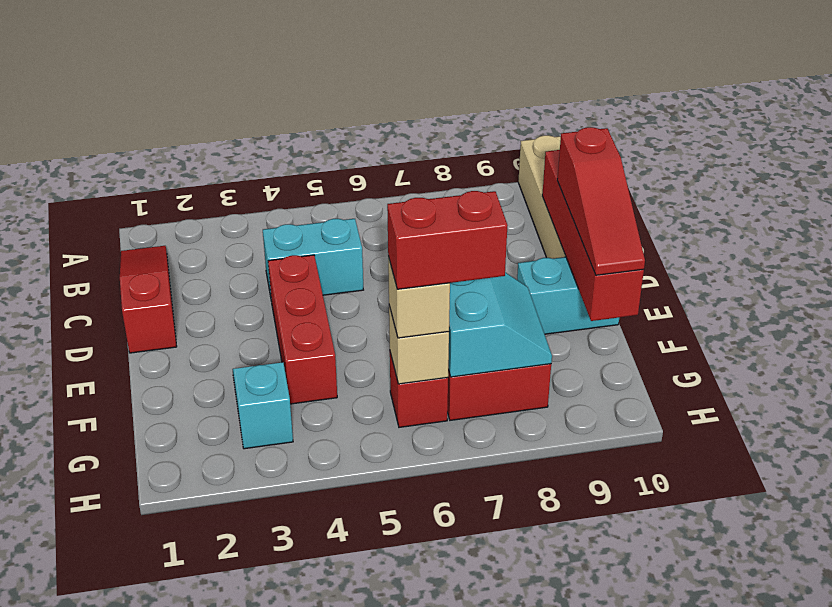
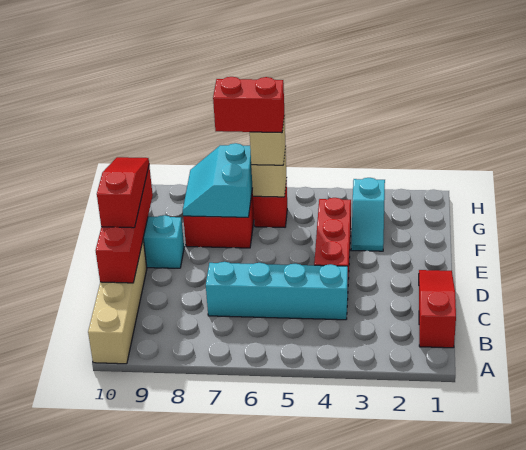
red slope B1:D1 level 1 top D -> red slope B1:D1 level 1 top B
cyan brick C4:C5 level 1 -> cyan brick C4:C7 level 1

